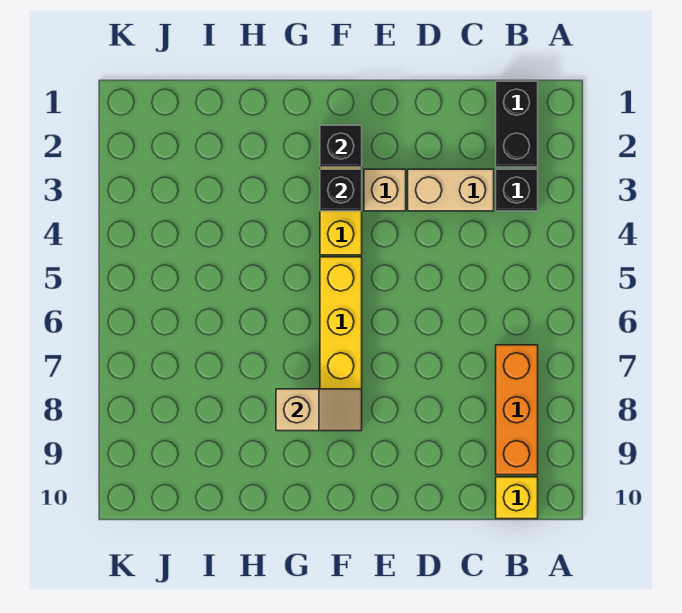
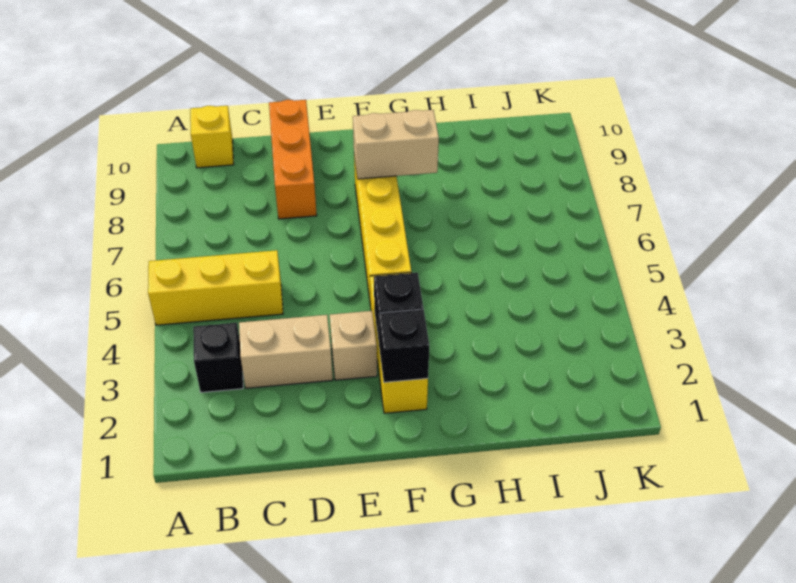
none -> yellow brick A5:C5 level 1
black brick B1:B2 level 1 -> none
orange brick B7:B9 level 1 -> orange brick D8:D10 level 1
tan slope F8:G8 level 2 top G -> tan brick F8:G8 level 2

